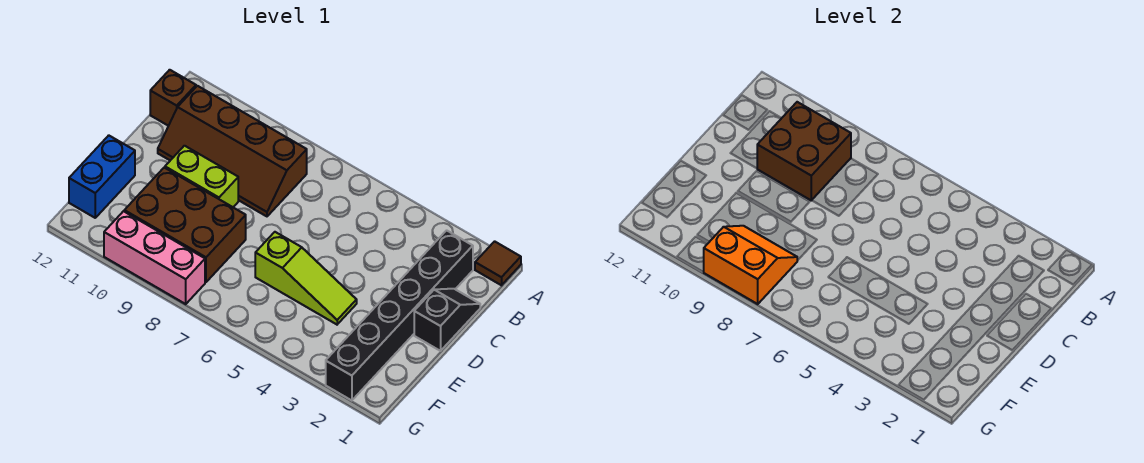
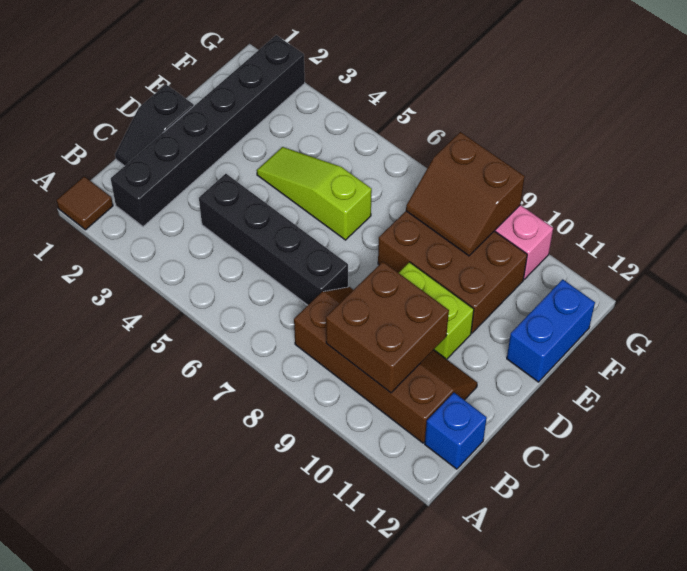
brown brick B12 level 1 -> blue brick B12 level 1
none -> black brick C4:C7 level 1
orange slope F8:G9 level 2 top G -> brown slope F8:G9 level 2 top G

